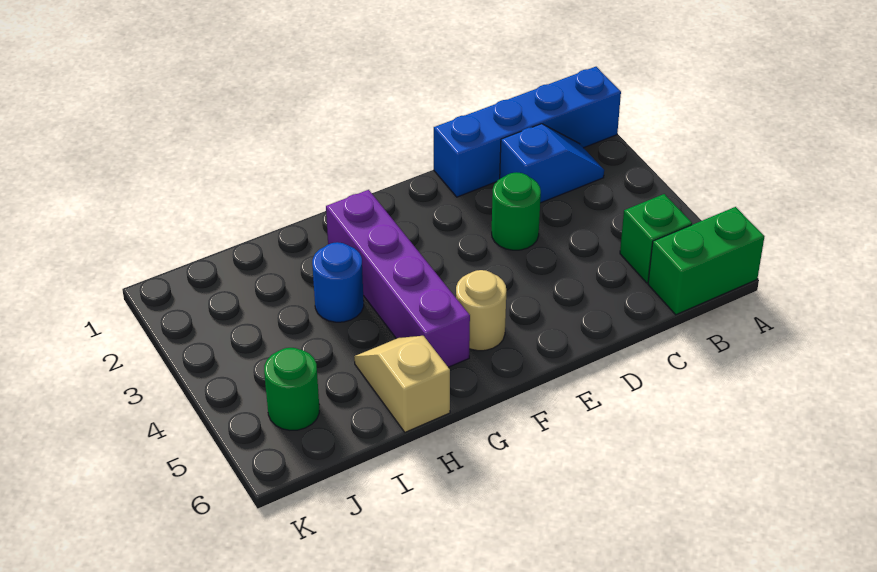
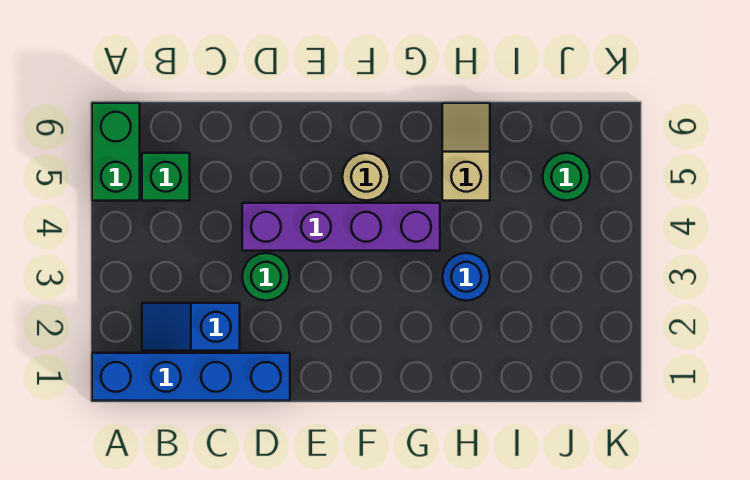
green brick A6:B6 level 1 -> green brick A5:A6 level 1
purple brick G2:G5 level 1 -> purple brick D4:G4 level 1
tan slope H5:H6 level 1 top 6 -> tan slope H5:H6 level 1 top 5

